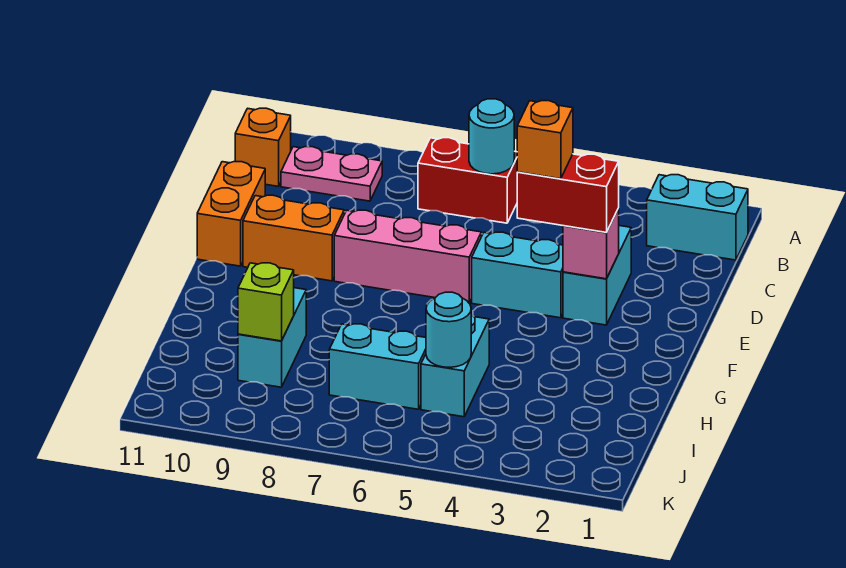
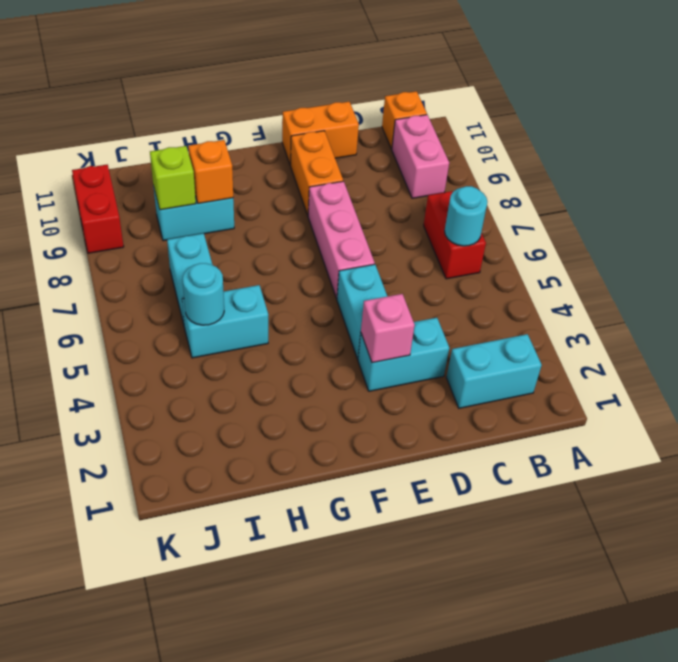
cyan brick B1:B2 level 1 -> cyan brick B2:C2 level 1
pink plate B9:B10 level 1 -> pink brick B9:B10 level 1
red brick E3:E4 level 3 -> red brick K9:K10 level 1
orange brick E4 level 4 -> orange brick H9 level 2

